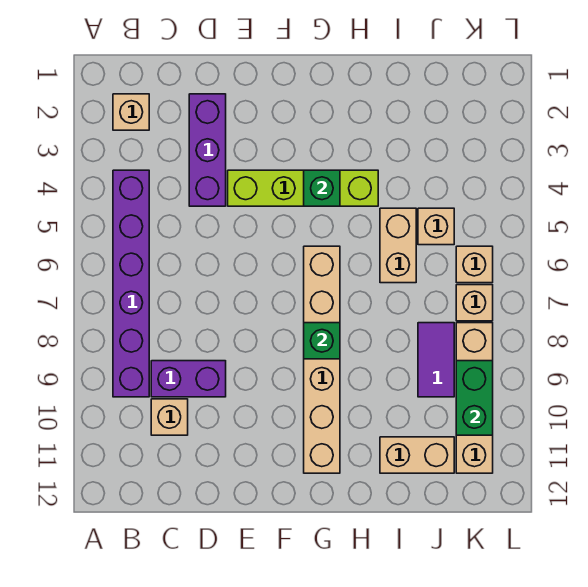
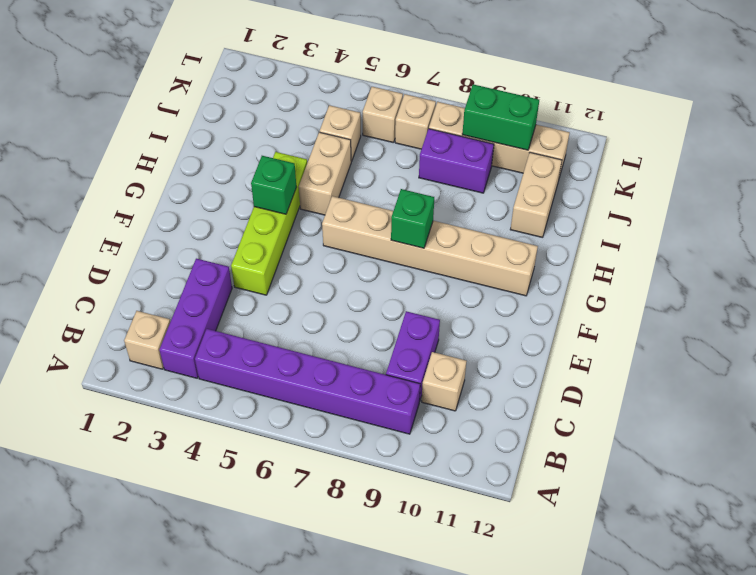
purple brick D2:D4 level 1 -> purple brick B3:D3 level 1
tan brick I5:I6 level 1 -> tan brick H5:I5 level 1
purple tile J8:J9 level 1 -> purple brick J8:J9 level 1

